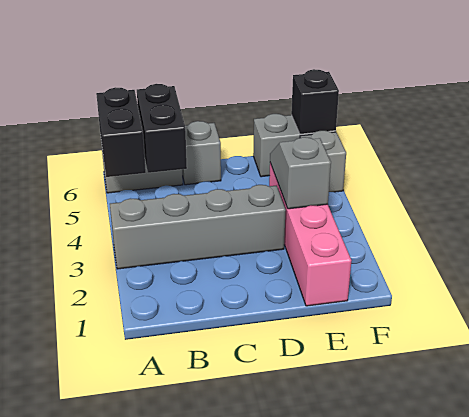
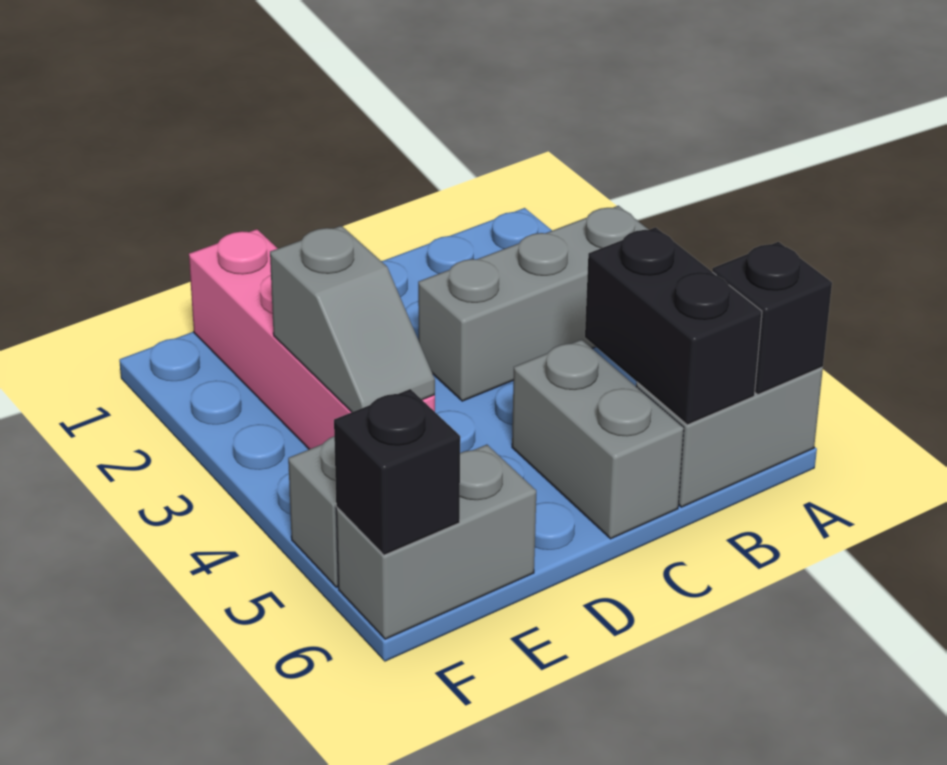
grey brick A3:D3 level 1 -> grey brick A3:C3 level 1
black brick A5:A6 level 2 -> black brick A6 level 2
grey brick C6 level 1 -> grey brick C5:C6 level 1

